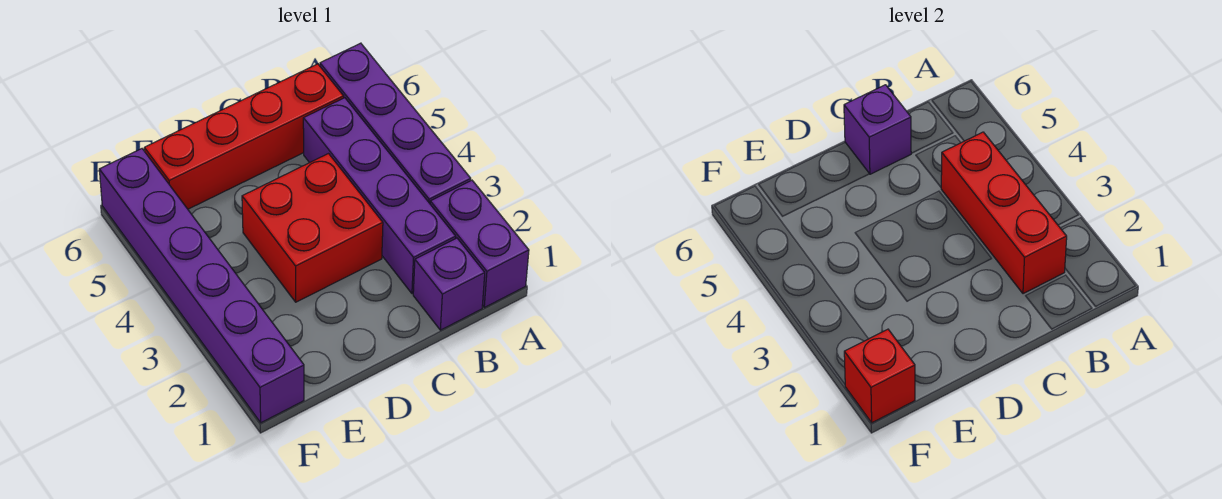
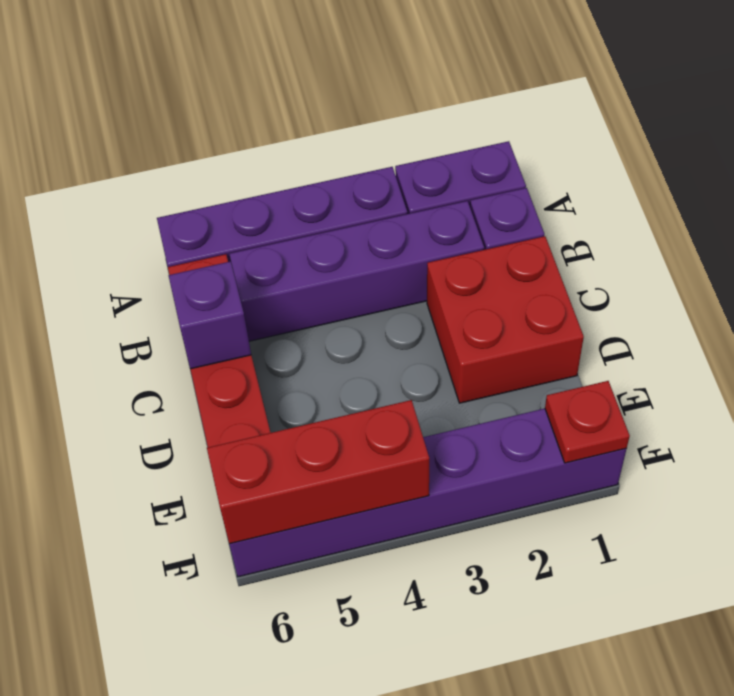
red brick B2:B4 level 2 -> red brick F4:F6 level 2
red brick C3:D4 level 1 -> red brick C1:D2 level 1
red brick F1 level 2 -> red plate F1 level 2

